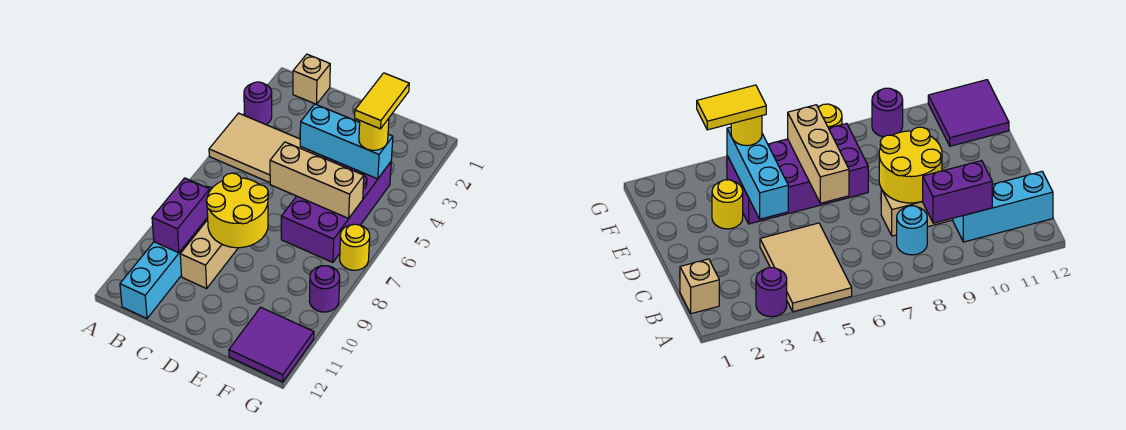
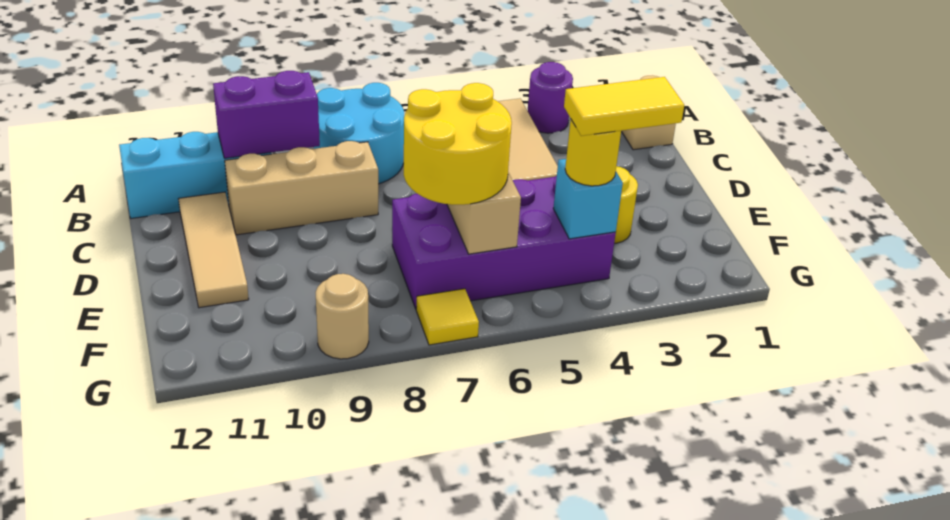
cyan round brick B8 level 1 -> cyan round brick A7:B8 level 1
yellow round brick C8:D9 level 2 -> yellow round brick E6:F7 level 3
none -> tan tile C11:E11 level 1
cyan brick D4:F4 level 2 -> cyan brick F4 level 2
purple tile F11:G12 level 1 -> none
yellow round brick G7 level 1 -> yellow tile G7 level 1
purple round brick G9 level 1 -> tan round brick G9 level 1

